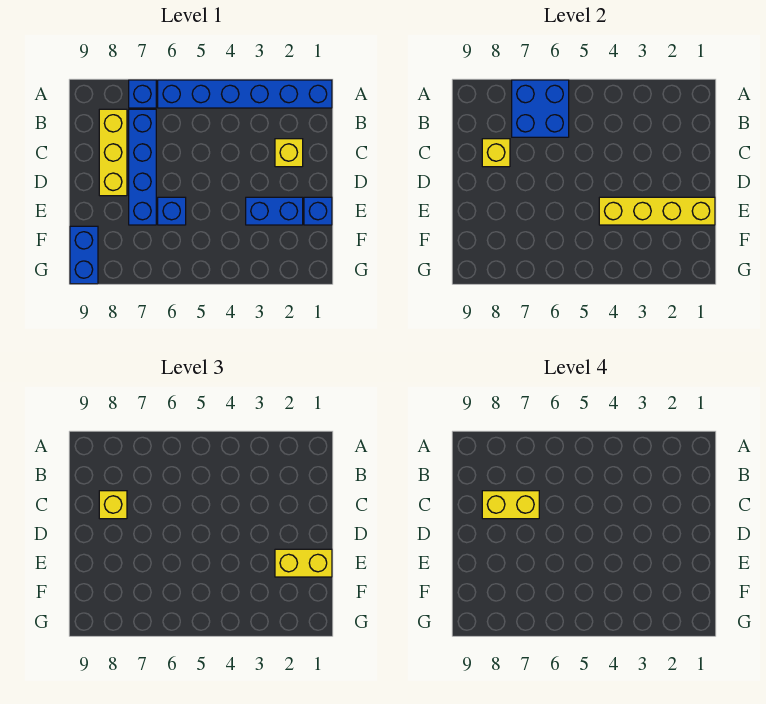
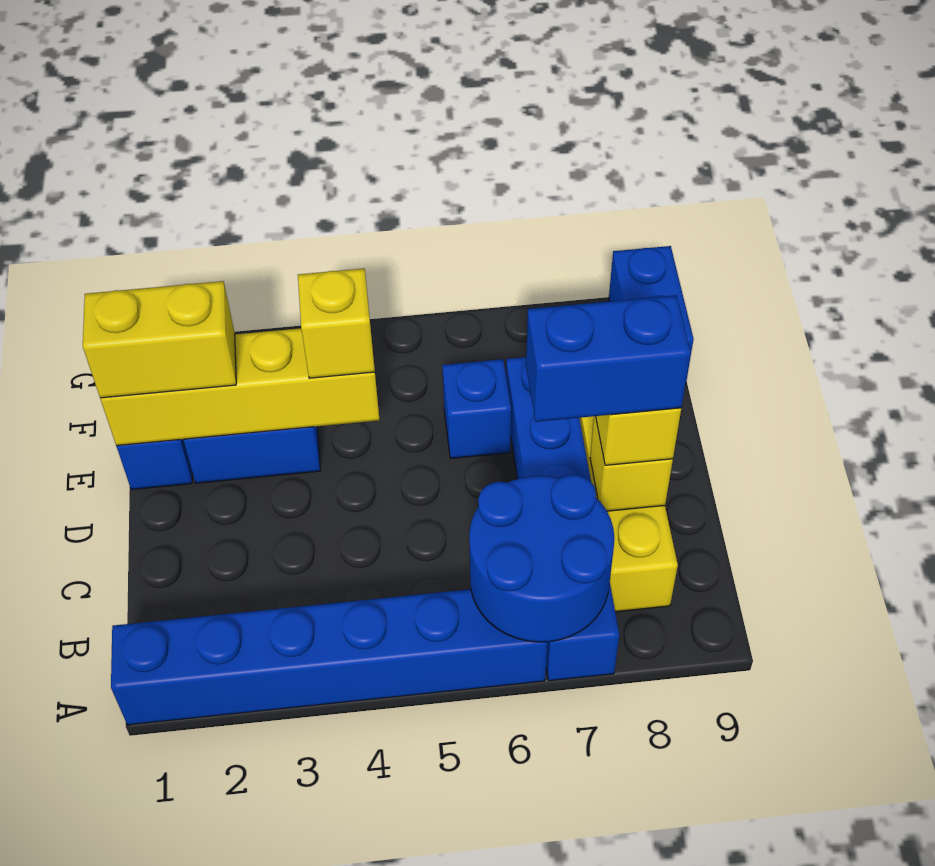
blue brick A6:B7 level 2 -> blue round brick A6:B7 level 2
yellow brick C2 level 1 -> yellow brick E4 level 3
yellow brick C7:C8 level 4 -> blue brick C7:C8 level 4

